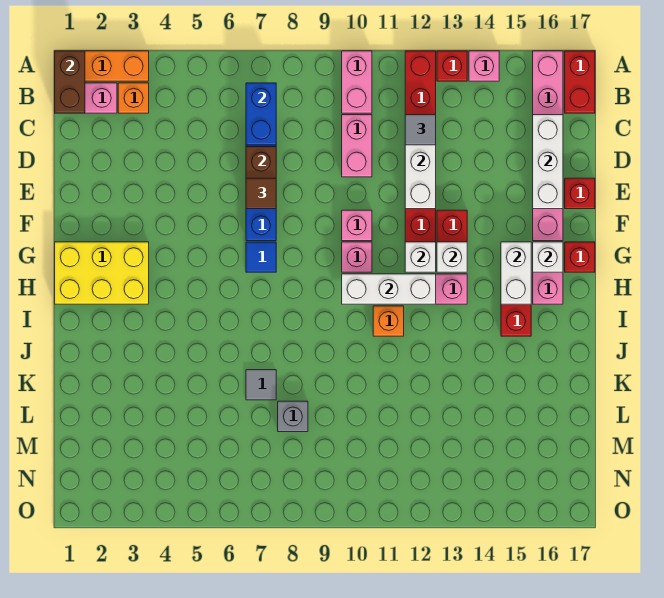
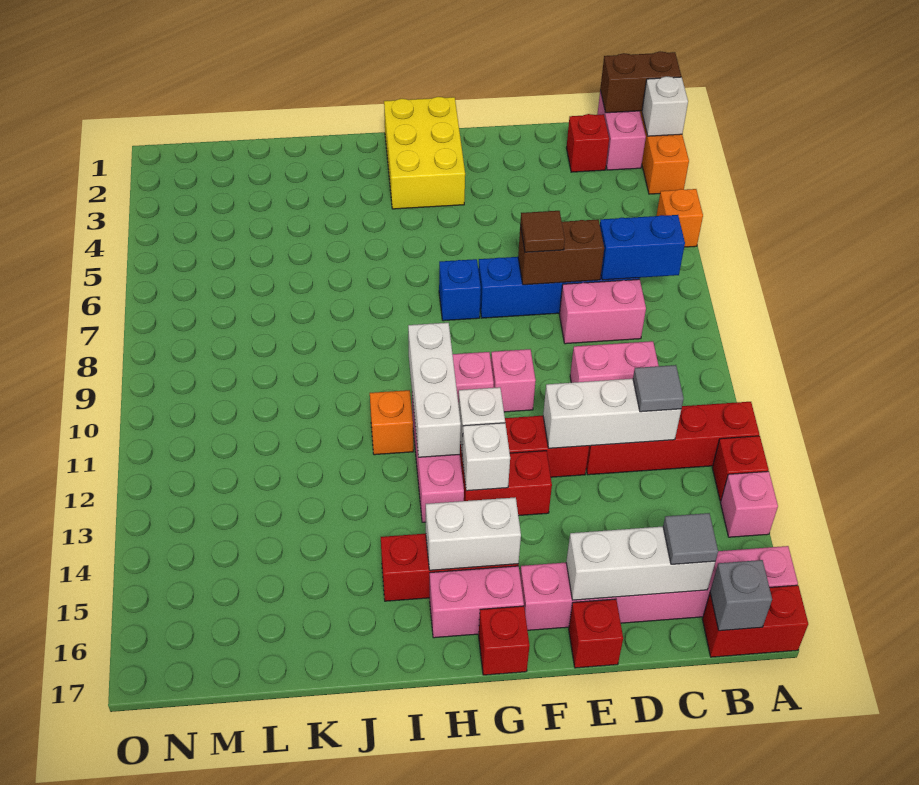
pink brick A10:B10 level 1 -> pink brick C8:D8 level 1
orange brick B3 level 1 -> orange brick A5 level 1
none -> red brick C2 level 1
blue tile G7 level 1 -> blue brick G7 level 1
white brick G16 level 2 -> white brick A2 level 2
grey tile K7 level 1 -> grey tile C16 level 3
grey brick L8 level 1 -> grey brick B17 level 2

